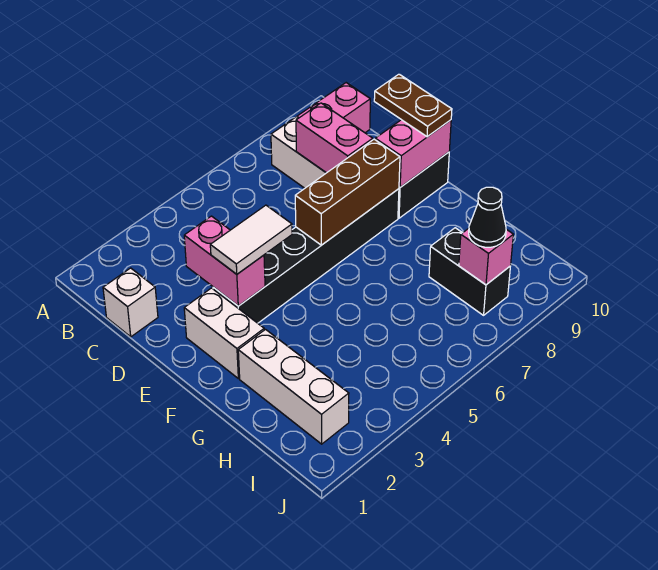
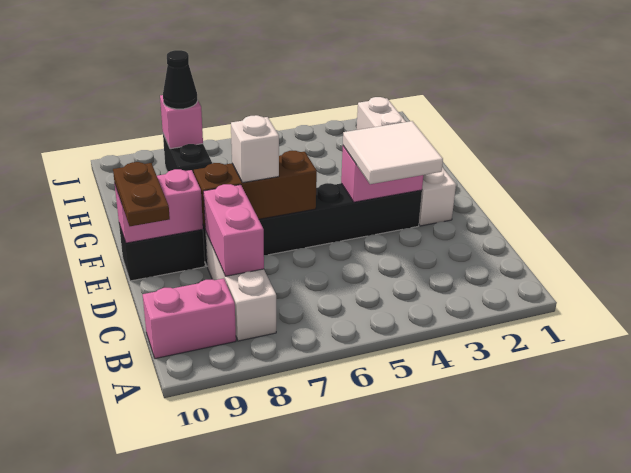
white brick C1 level 1 -> white brick E7 level 3
pink brick D3:E3 level 2 -> pink brick E3:E4 level 2
white tile E3:E4 level 3 -> white tile D3:E4 level 3

